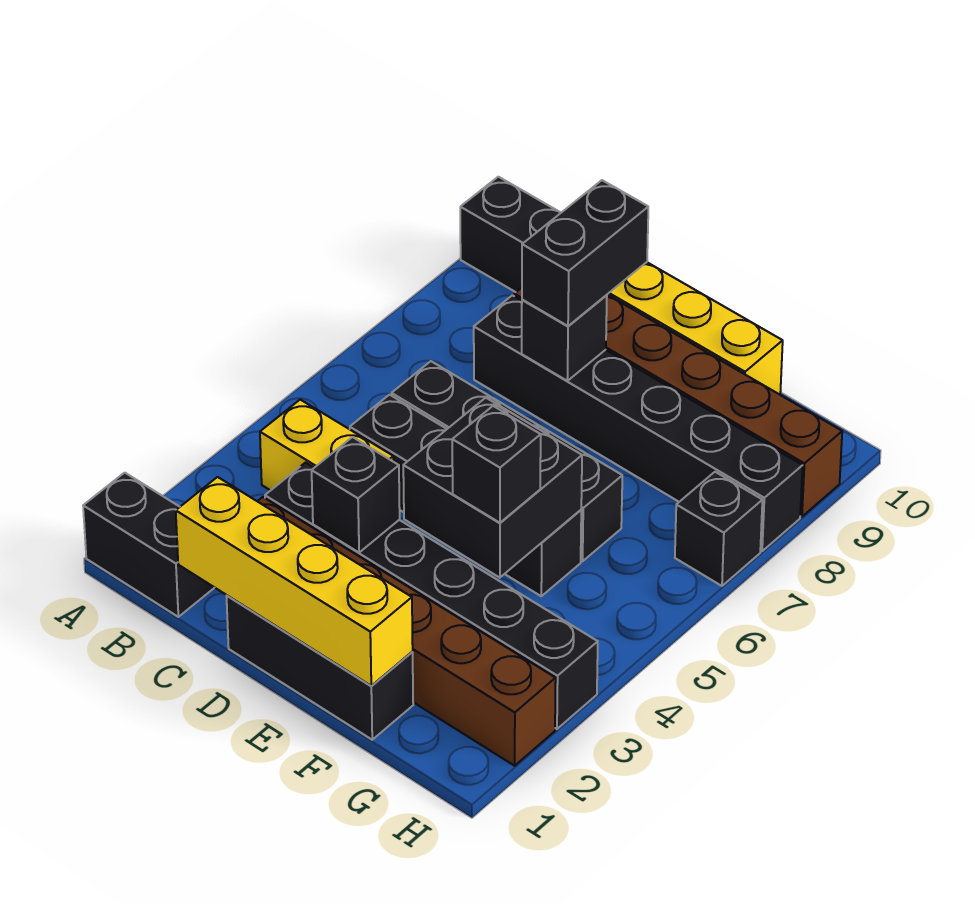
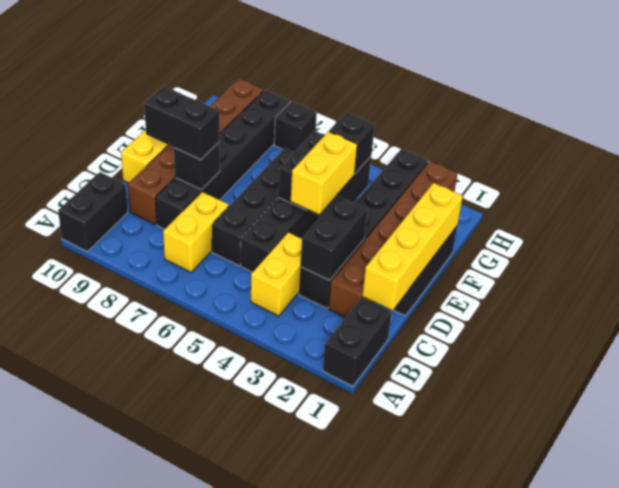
none -> yellow brick B7:C7 level 1
black brick D3 level 2 -> black brick C3:D3 level 2
none -> yellow brick D4:E4 level 3

